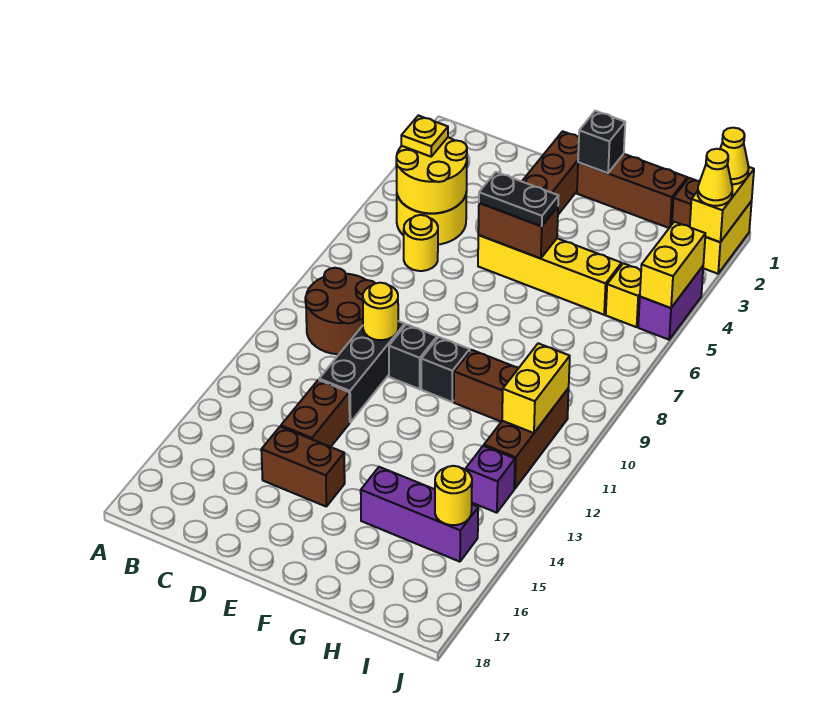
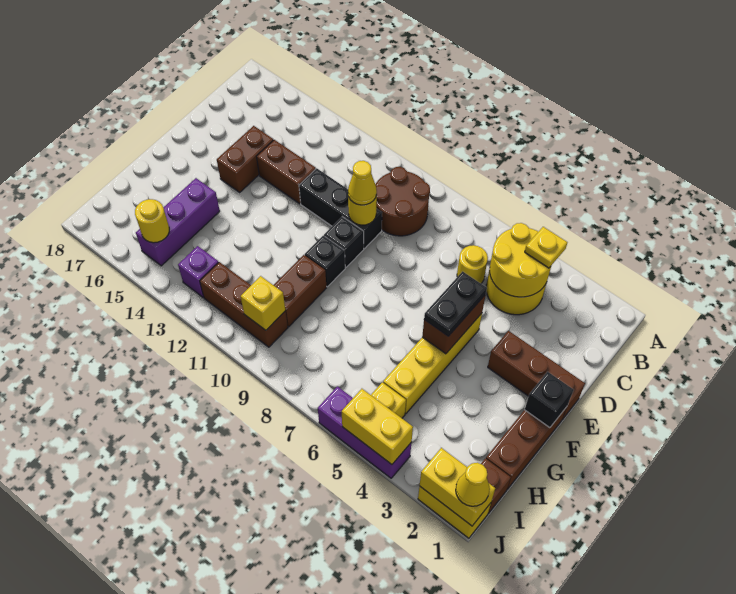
yellow brick I10:I11 level 2 -> yellow brick I10 level 2
yellow cone J2 level 3 -> yellow cone D10 level 3
purple brick J4:J5 level 1 -> purple brick J4:J6 level 1

